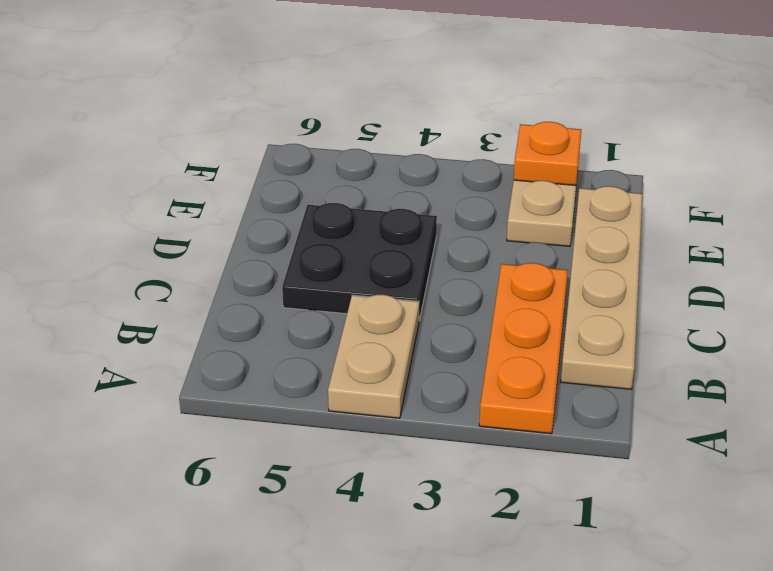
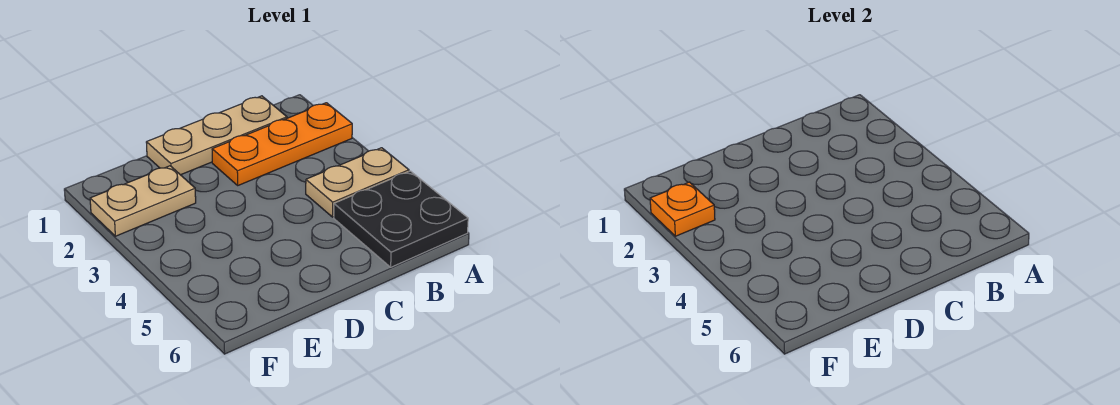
tan plate B1:E1 level 1 -> tan plate B1:D1 level 1
black plate C4:D5 level 1 -> black plate A5:B6 level 1

